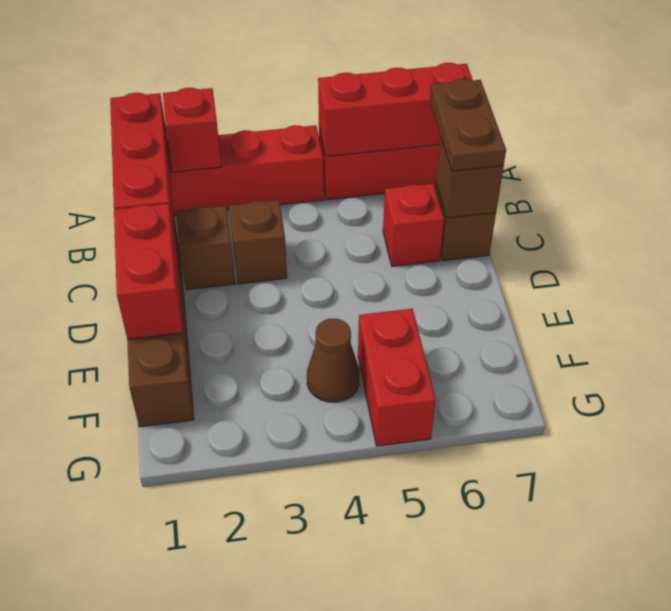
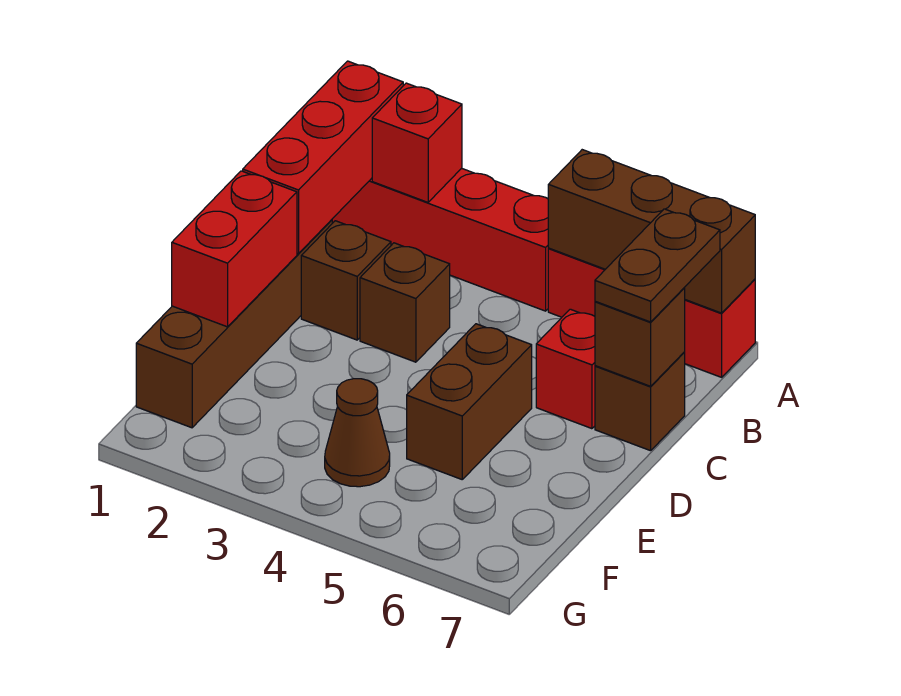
red brick A5:A7 level 2 -> brown brick A5:A7 level 2
none -> brown brick D5:E5 level 1
red brick F5:G5 level 1 -> none

